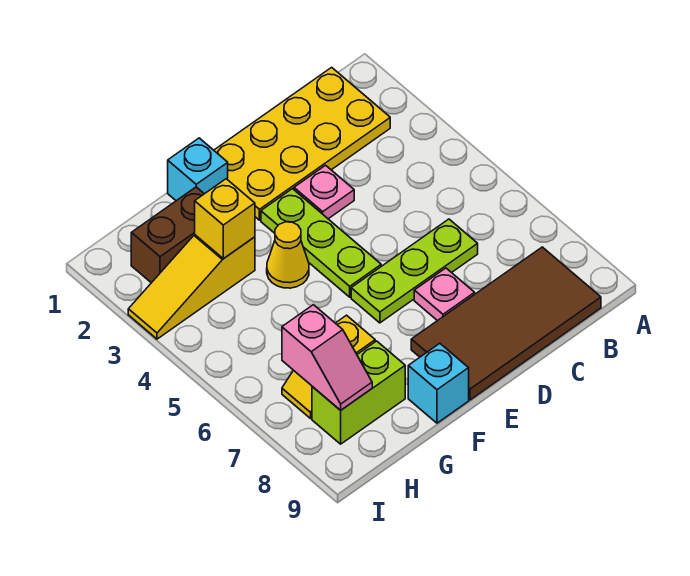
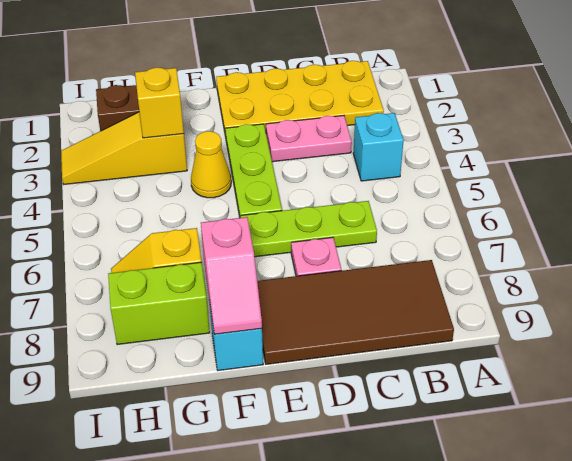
pink plate D3 level 1 -> pink plate C3:D3 level 1
cyan brick F1 level 1 -> cyan brick B4 level 1
pink slope H7:H8 level 2 top 7 -> pink slope F8:F9 level 2 top 8

